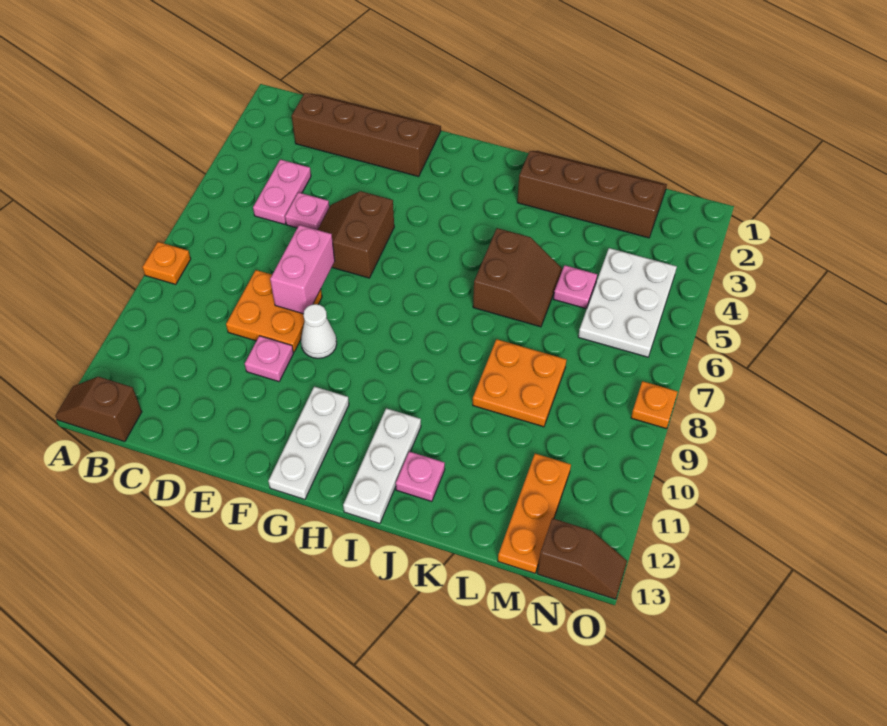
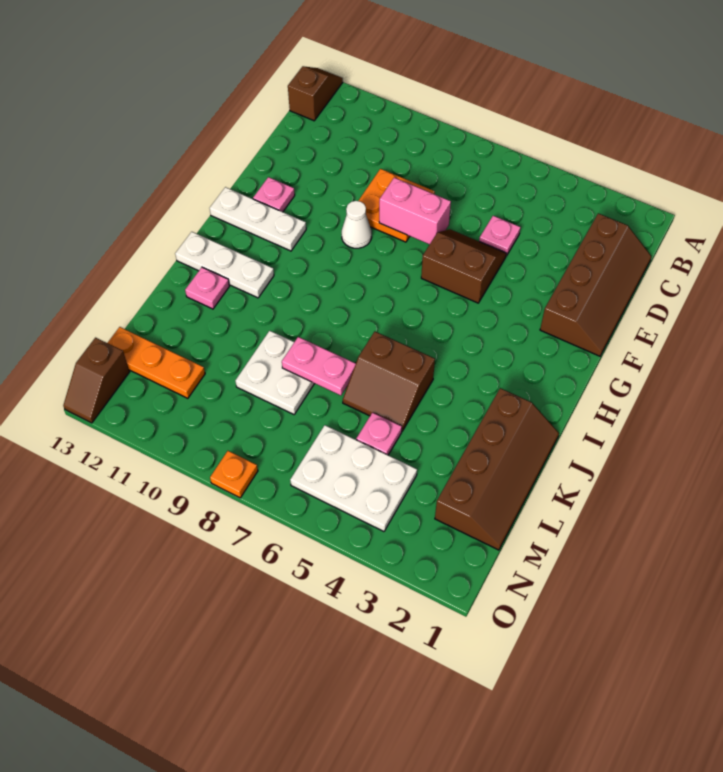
orange plate A8 level 1 -> none
pink plate C4:C5 level 1 -> pink plate K7:K8 level 2
pink plate E10 level 1 -> pink plate F12 level 1
orange plate K8:L9 level 1 -> white plate K8:L9 level 1

